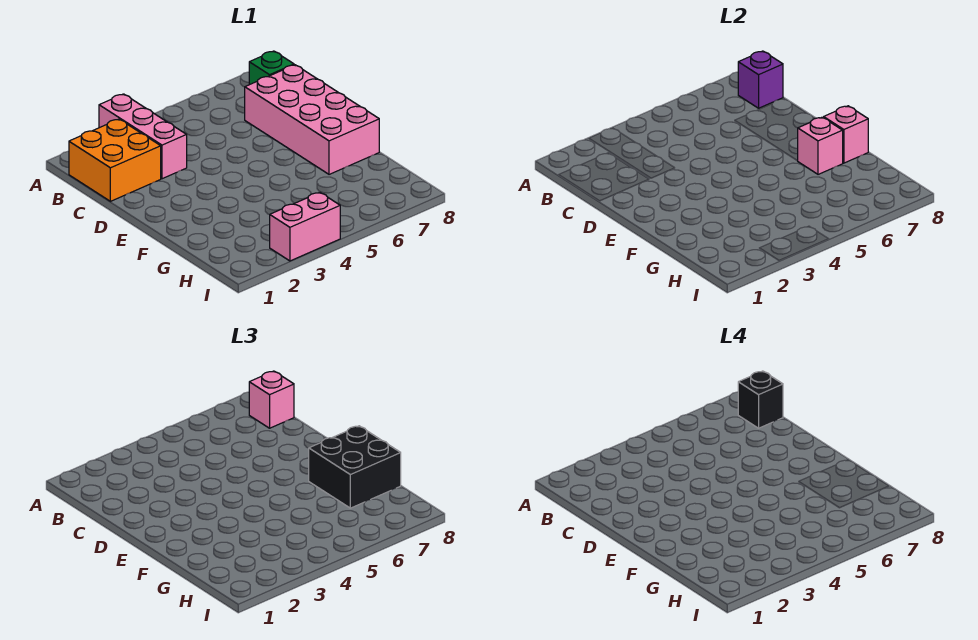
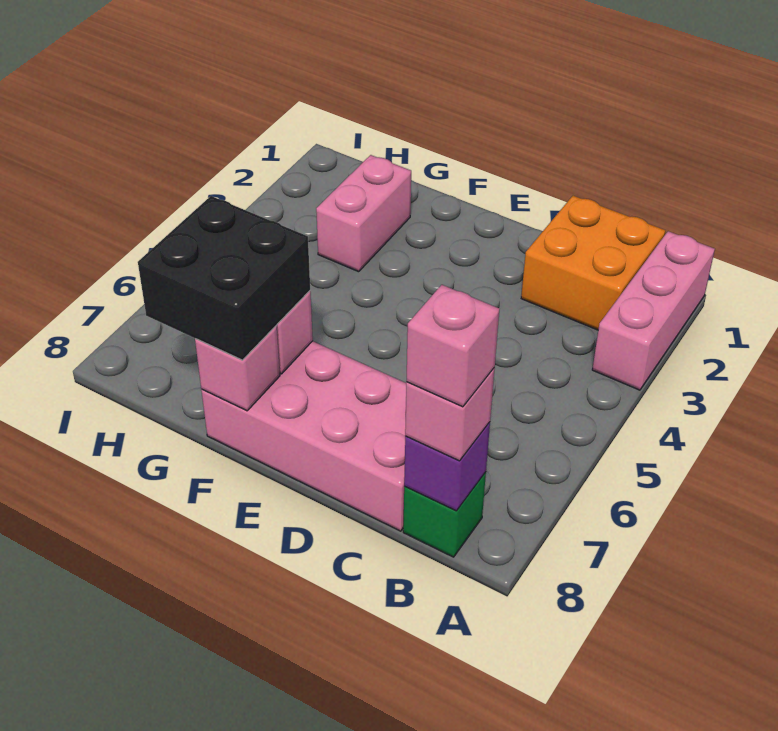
pink brick A3:C3 level 1 -> pink brick A1:A3 level 1
black brick B8 level 4 -> pink brick B8 level 4
pink brick I3:I4 level 1 -> pink brick G2:G3 level 1

